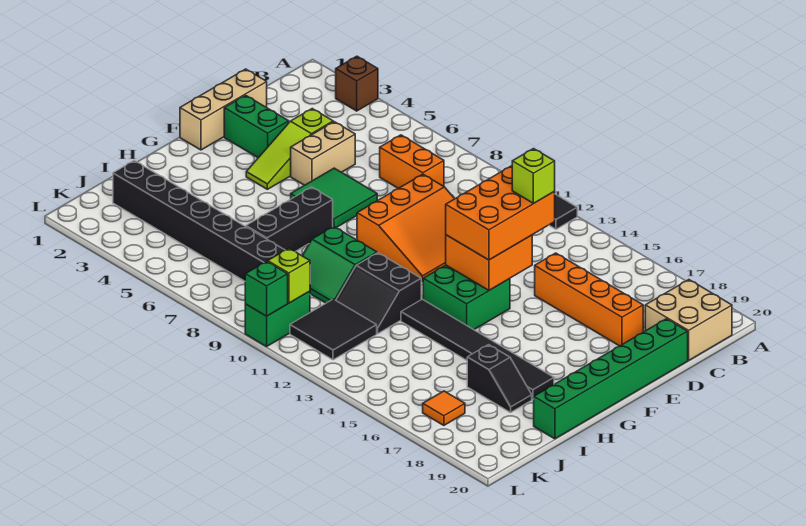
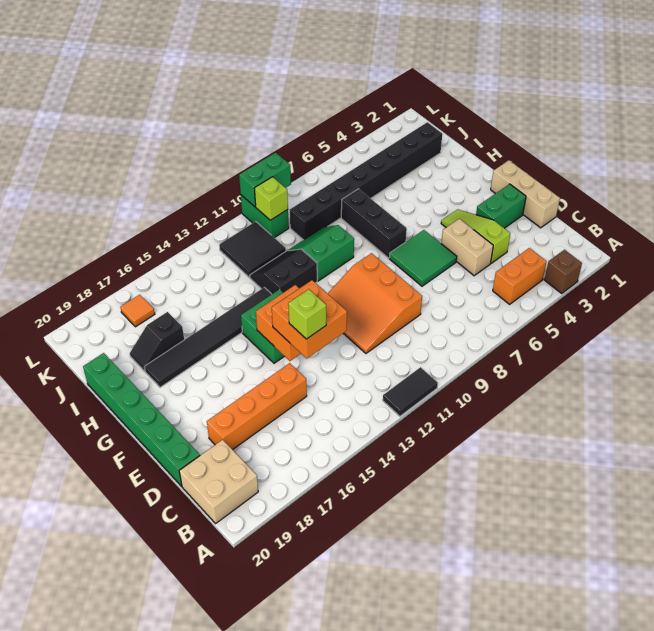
orange brick C7:C8 level 1 -> orange brick B4:B5 level 1
orange brick D13:F14 level 3 -> orange brick D13:E14 level 3
green brick L10 level 2 -> green brick L9:L10 level 2

